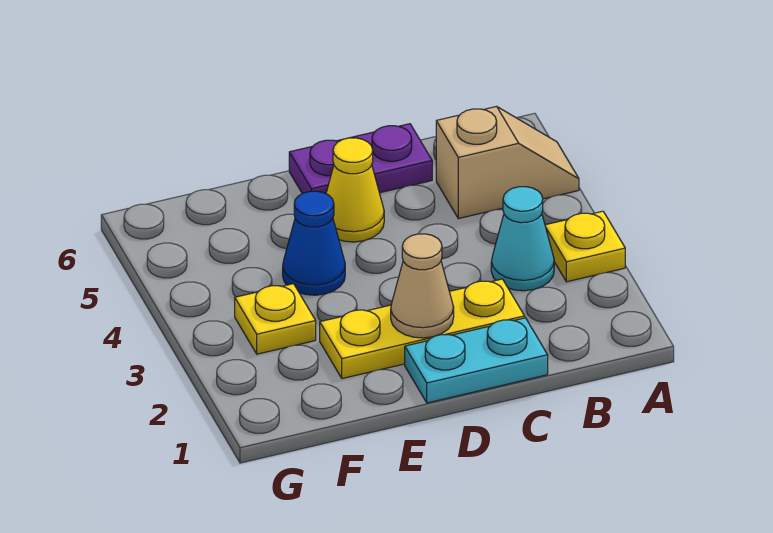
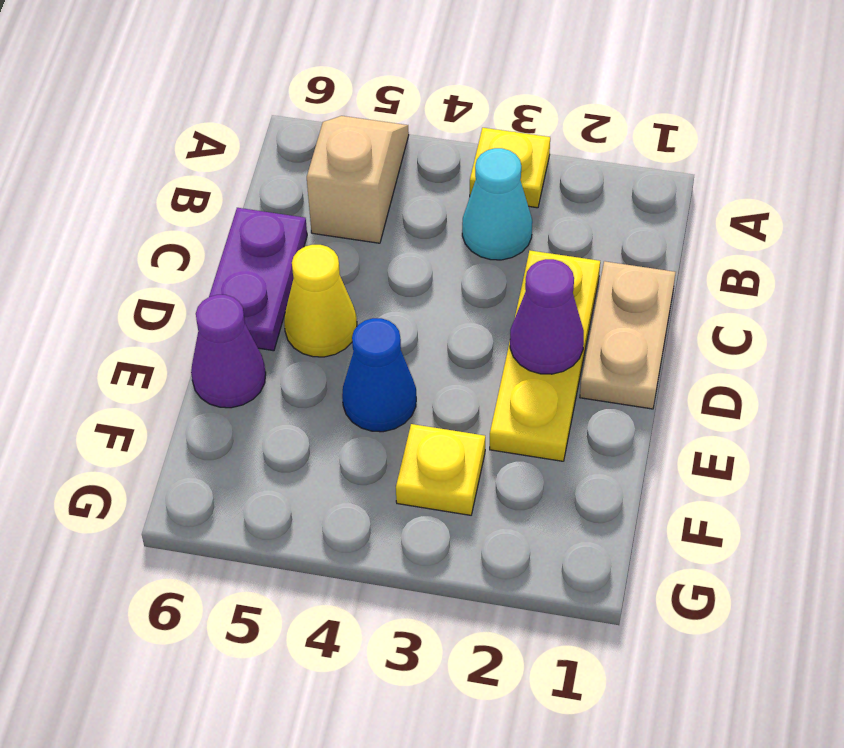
cyan plate C1:D1 level 1 -> tan plate C1:D1 level 1
tan cone D2 level 2 -> purple cone D2 level 2
none -> purple cone E6 level 1

